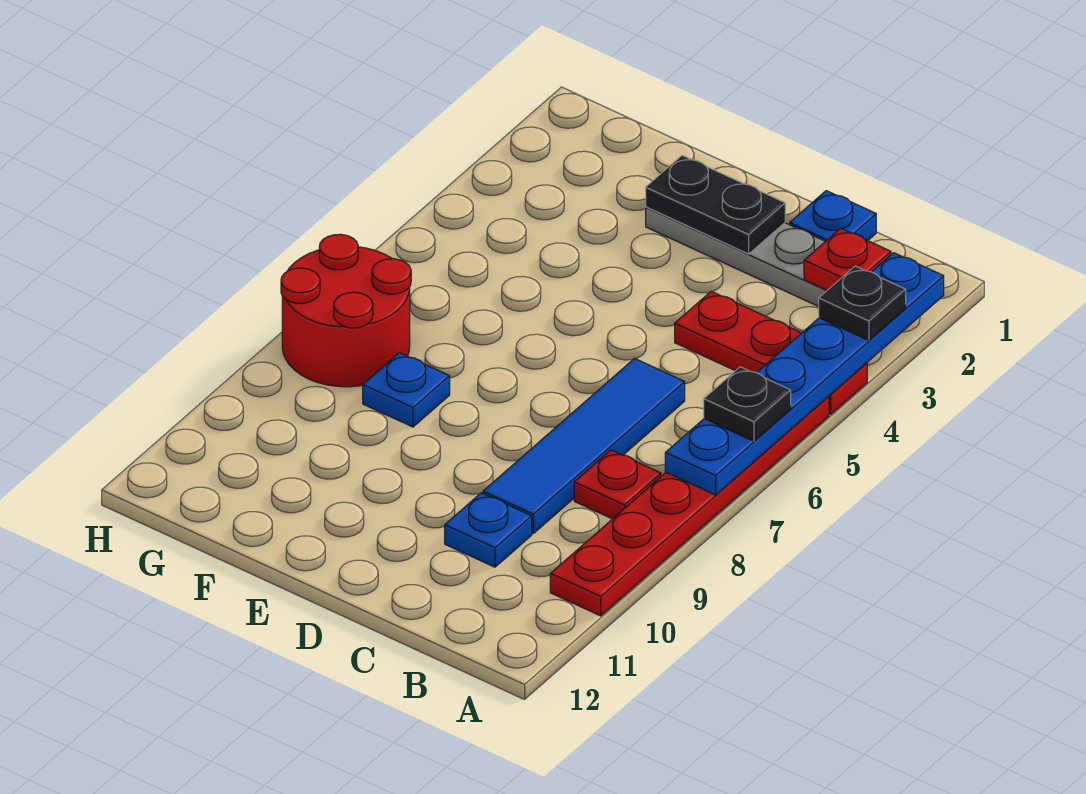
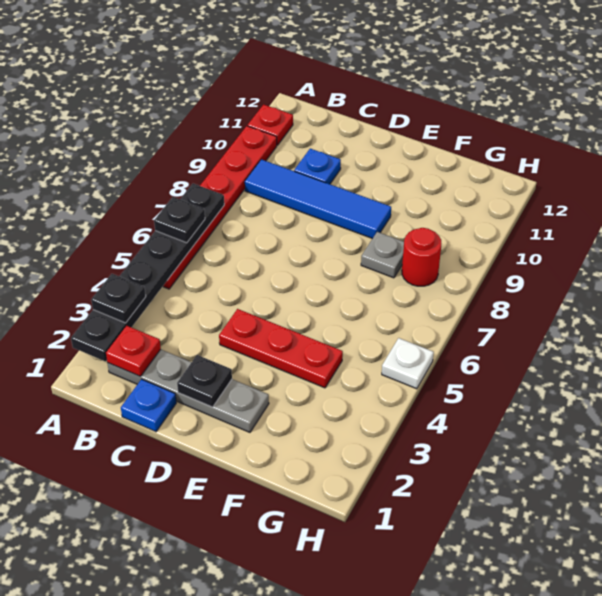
blue plate A2:A7 level 2 -> black plate A2:A7 level 2
red plate A4:C4 level 1 -> red plate D4:F4 level 1
red plate B8 level 1 -> red plate A11 level 1
blue tile C6:C9 level 1 -> blue tile B9:E9 level 1
black plate D2:E2 level 2 -> black plate D2 level 2
blue plate F8 level 1 -> grey plate F8 level 1
red round brick G7:H8 level 1 -> red round brick G8 level 1
none -> white plate H5 level 1

